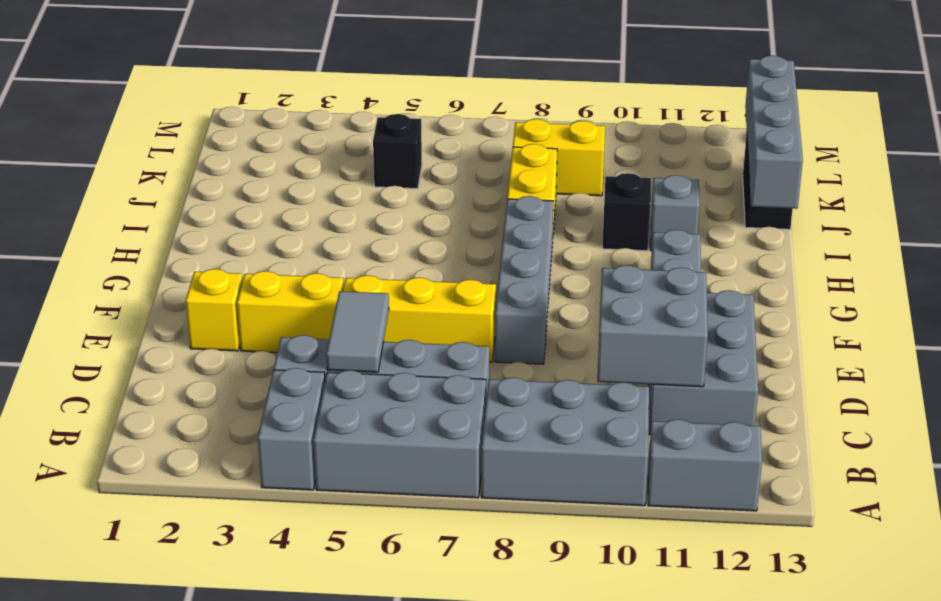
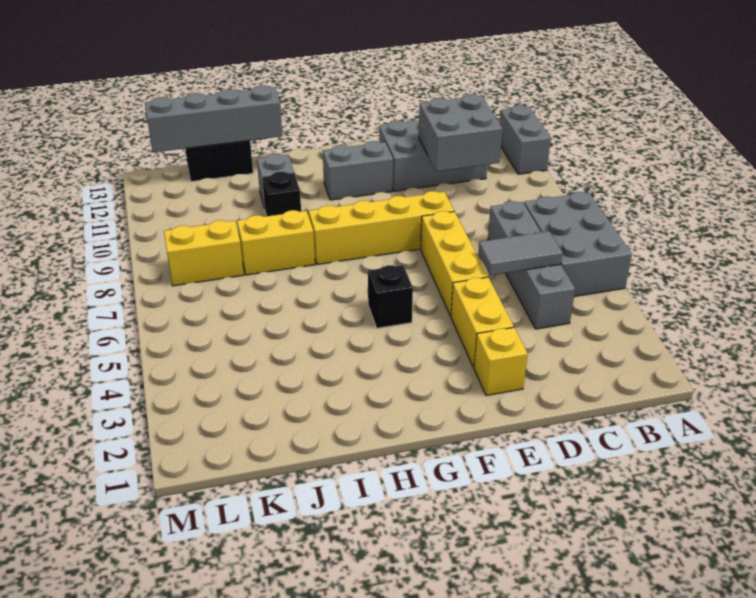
grey brick A4:B4 level 1 -> none
grey brick A8:B10 level 1 -> none
grey brick E8:H8 level 1 -> yellow brick E8:H8 level 1
black brick K5 level 1 -> black brick G5 level 1
yellow brick K8:K9 level 1 -> yellow brick K8:L8 level 1

